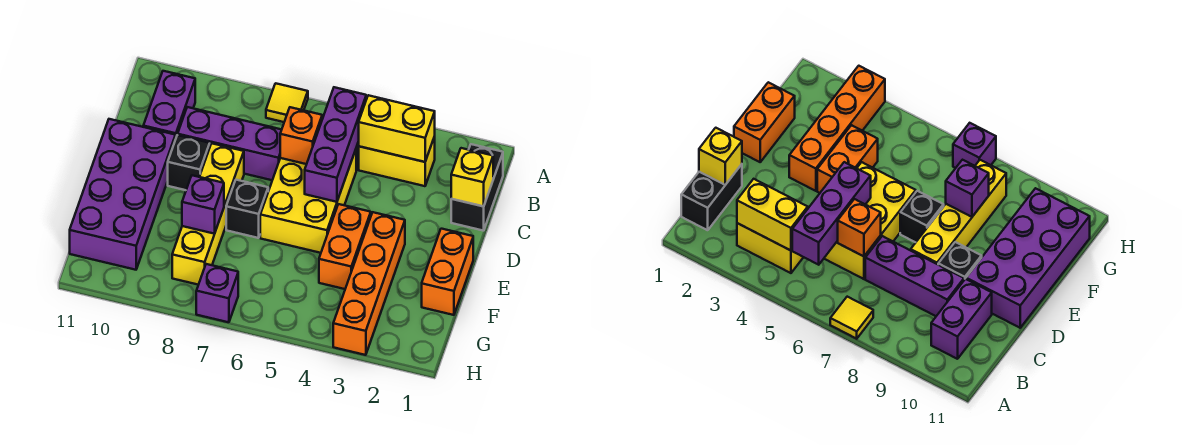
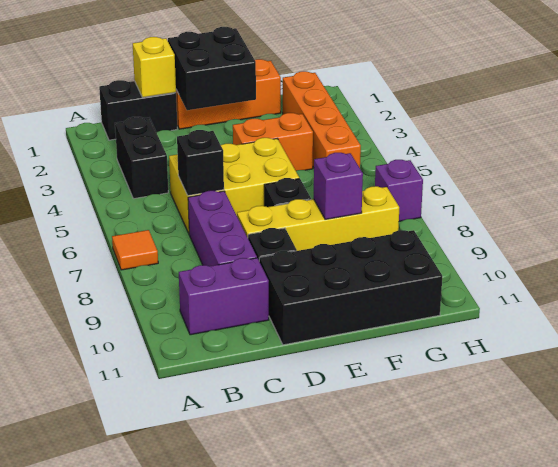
yellow tile A7 level 1 -> orange tile A7 level 1
yellow brick B3:B4 level 1 -> black brick B3:B4 level 1
yellow brick B3:B4 level 2 -> none
purple brick B5:D5 level 2 -> none
orange brick C6 level 2 -> black brick C6 level 2
none -> black brick D1:E2 level 2
purple brick D10:G11 level 1 -> black brick D10:G11 level 1
orange brick E1:F1 level 1 -> orange brick D1:F1 level 1
orange brick E3:H3 level 1 -> orange brick G2:G5 level 1

